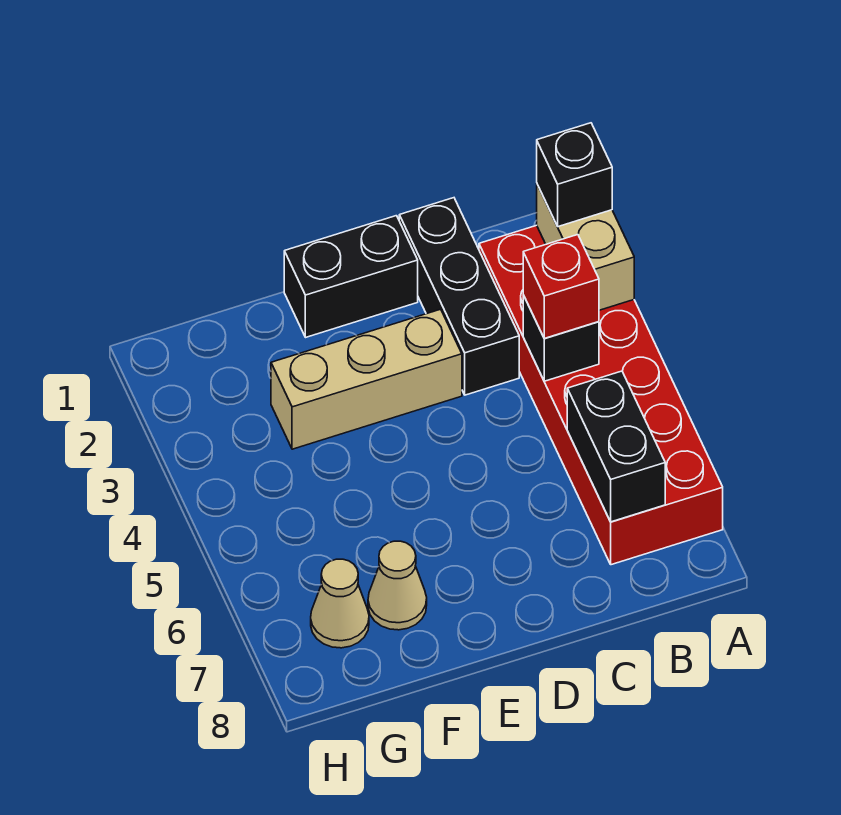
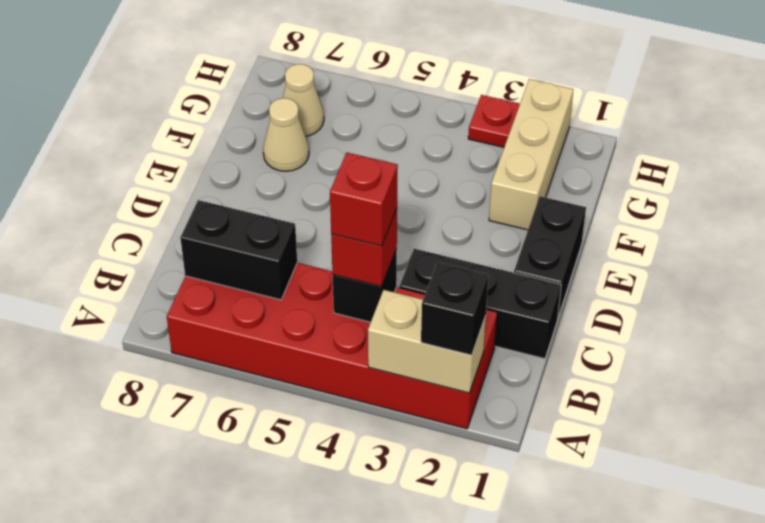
none -> red brick B4 level 4
tan brick D3:F3 level 1 -> tan brick F2:H2 level 1
none -> red plate H3 level 1

